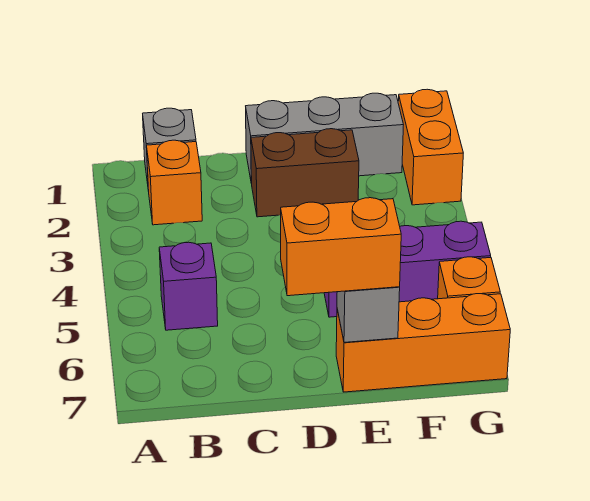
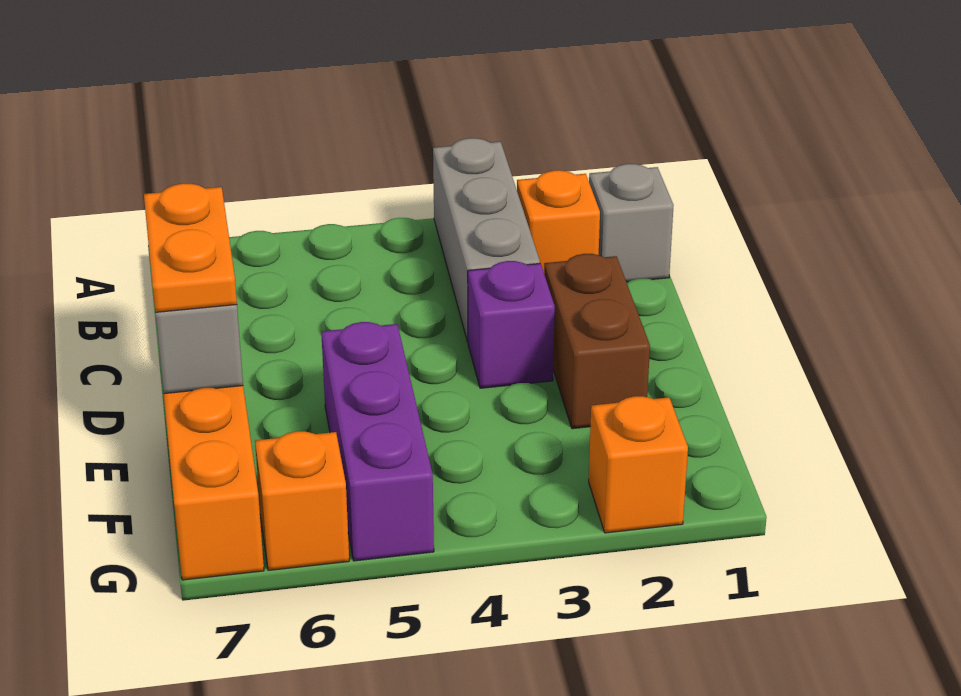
purple brick B5 level 1 -> purple brick D3 level 1
grey brick D1:F1 level 1 -> grey brick A3:C3 level 1
orange brick D7:E7 level 3 -> orange plate D7:E7 level 3
orange brick G1:G2 level 1 -> orange brick G2 level 1

